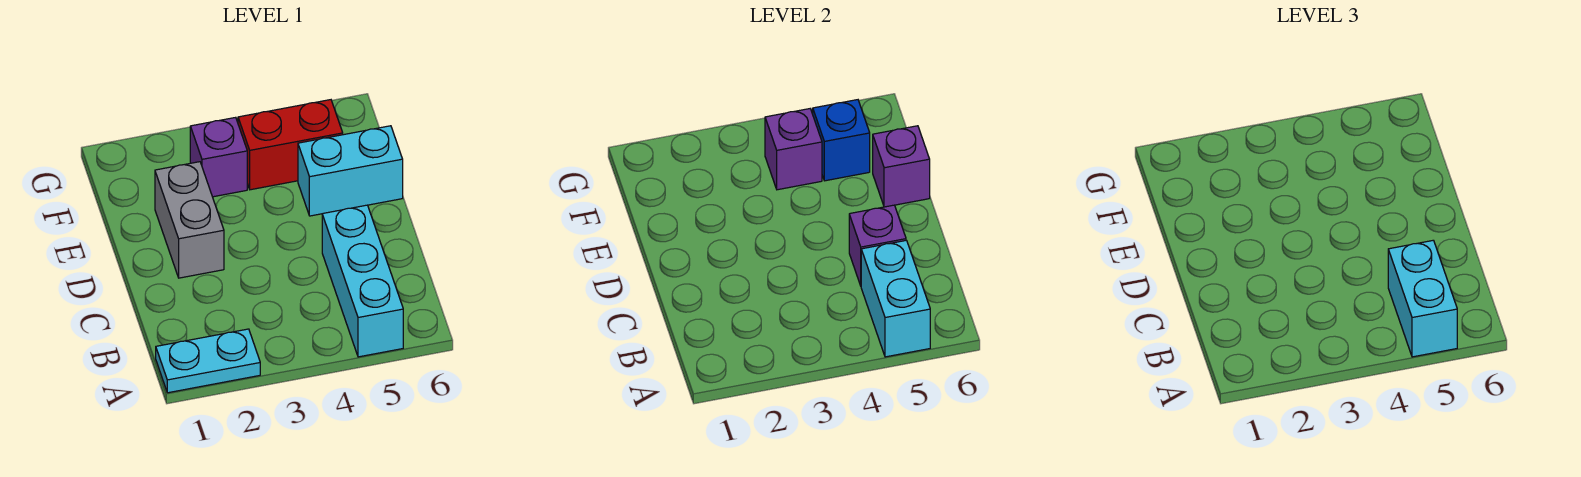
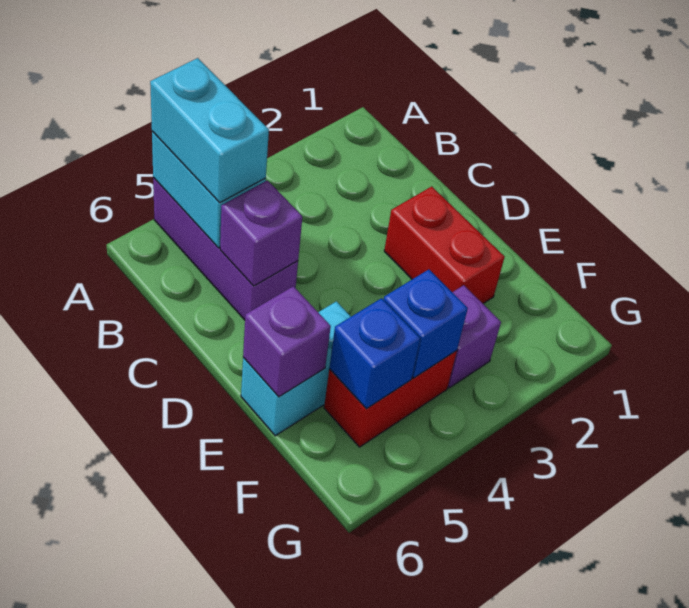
cyan plate A1:A2 level 1 -> none
cyan brick A5:C5 level 1 -> purple brick A5:C5 level 1
grey brick D2:E2 level 1 -> red brick D2:E2 level 1
purple brick F4 level 2 -> blue brick F4 level 2

